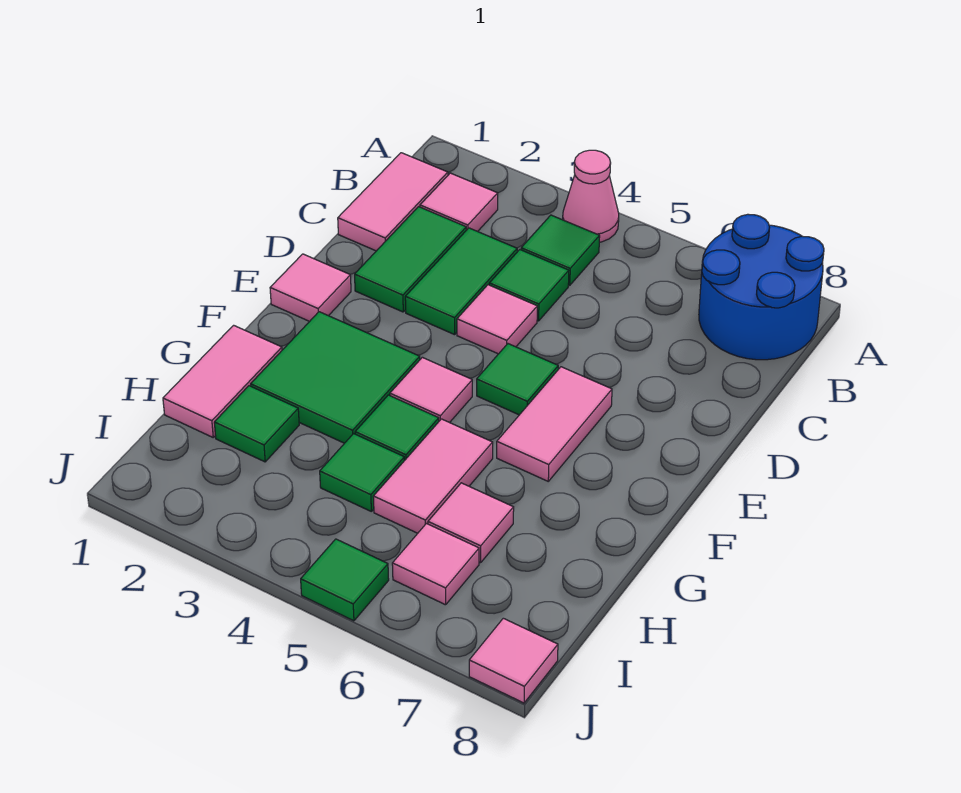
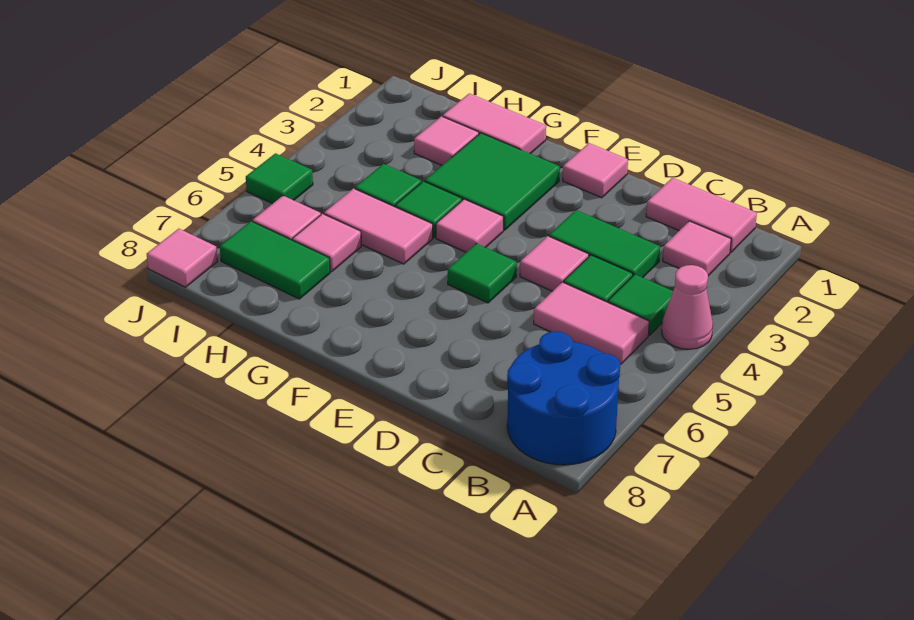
green tile C2:D2 level 1 -> green tile H7:I7 level 1
pink tile E6:F6 level 1 -> pink tile B5:C5 level 1
green tile H2 level 1 -> pink tile H2 level 1

